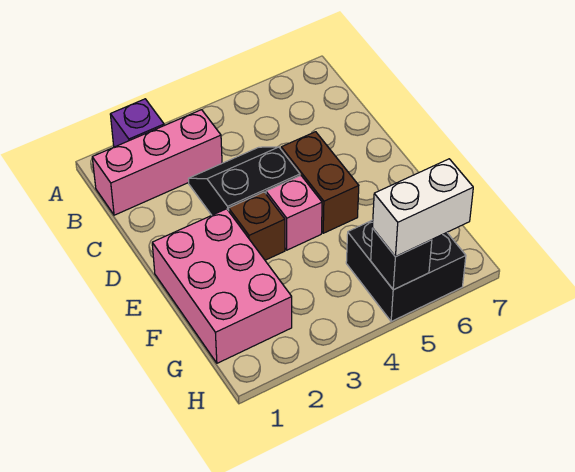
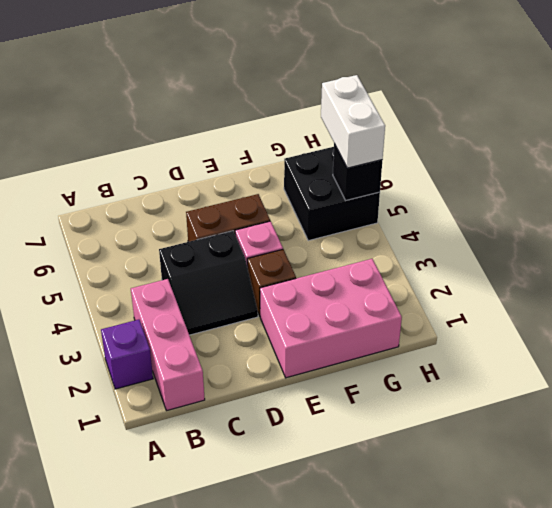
black slope C3:D4 level 1 top D -> black slope C3:D4 level 1 top 4

